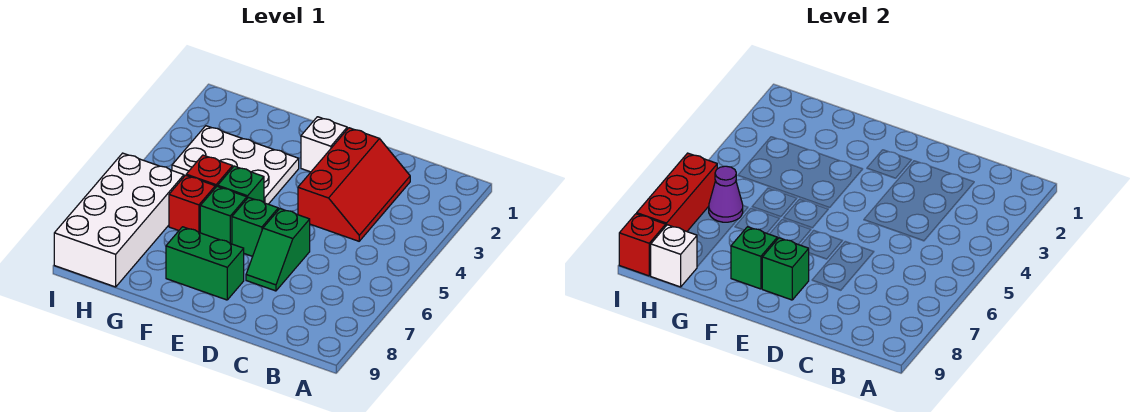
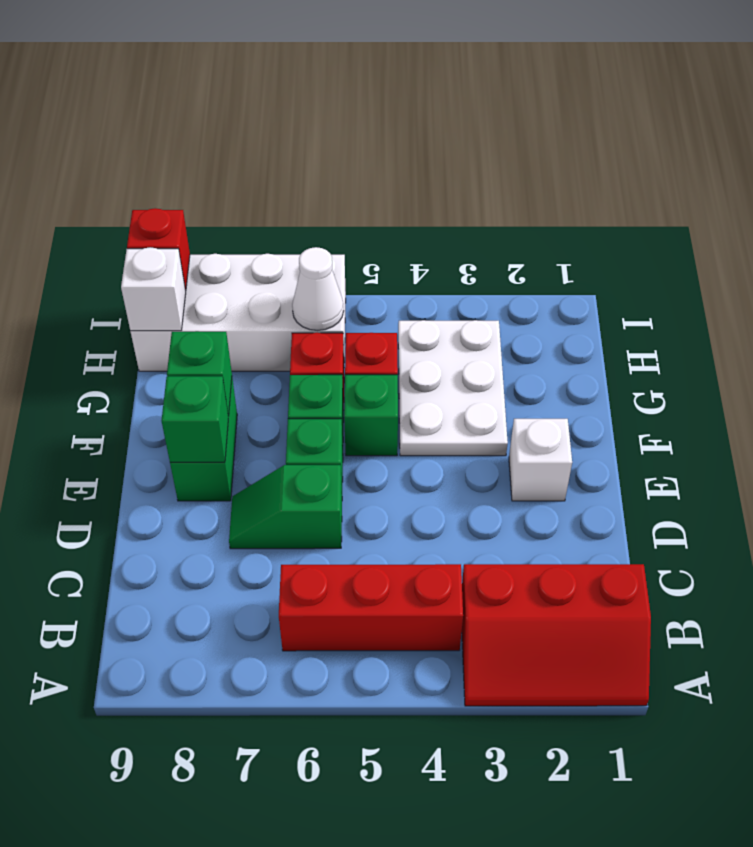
red slope C2:D4 level 1 top D -> red slope A1:B3 level 1 top B
purple cone H6 level 2 -> white cone H6 level 2
red brick I6:I8 level 2 -> red brick B4:B6 level 1

